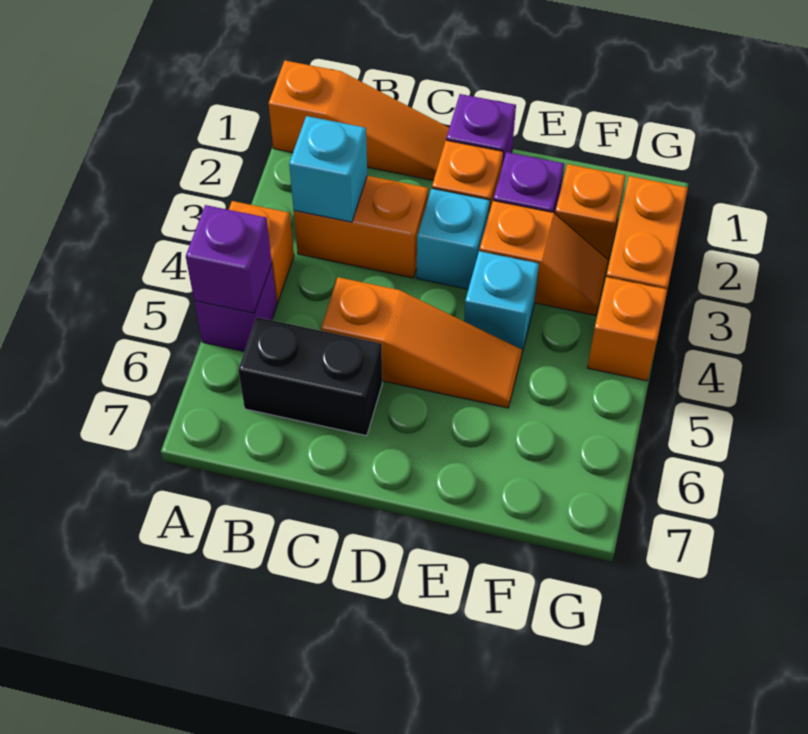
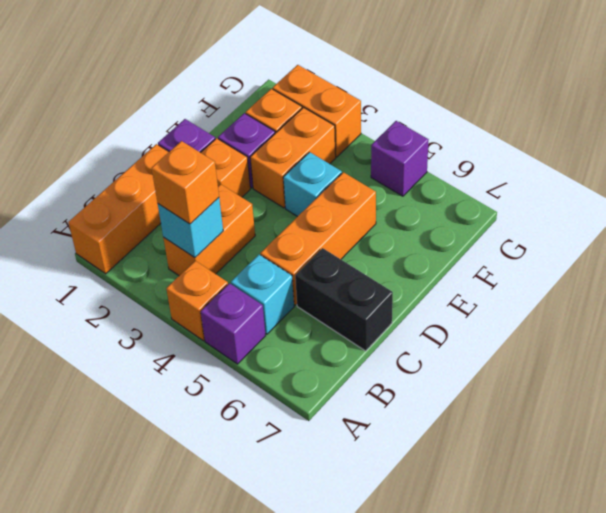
orange slope A1:C1 level 1 top A -> orange brick A1:C1 level 1
purple brick A5 level 2 -> purple brick G5 level 1
black brick B6:C6 level 1 -> black brick C6:C7 level 1
orange slope C5:E5 level 1 top C -> orange brick C5:E5 level 1
cyan brick D3 level 1 -> cyan brick B5 level 1
orange slope E3:F3 level 1 top E -> orange brick E3:F3 level 1
orange brick G4 level 1 -> orange brick B3 level 3

